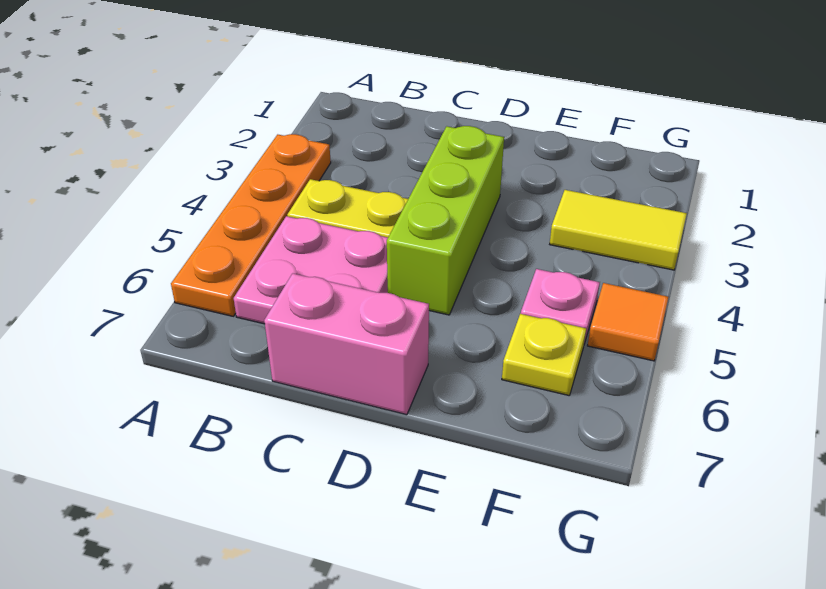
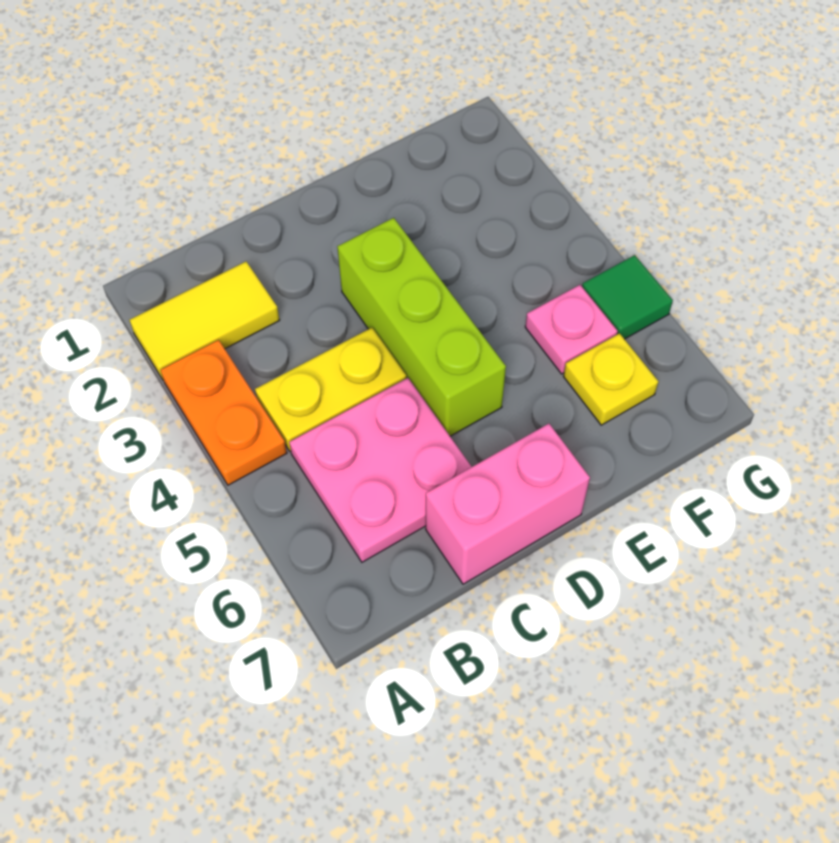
orange plate A3:A6 level 1 -> orange plate A3:A4 level 1
yellow tile F3:G3 level 1 -> yellow tile A2:B2 level 1
orange tile G5 level 1 -> green tile G5 level 1

